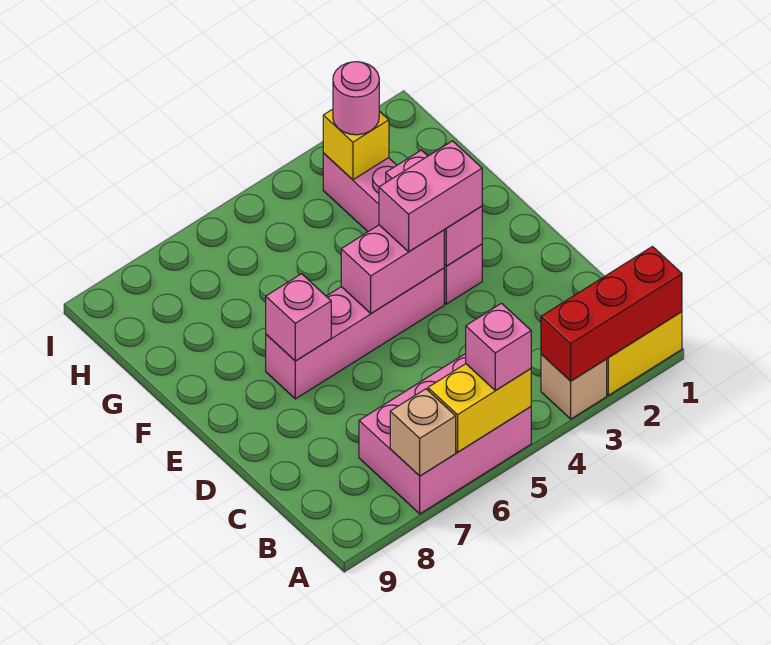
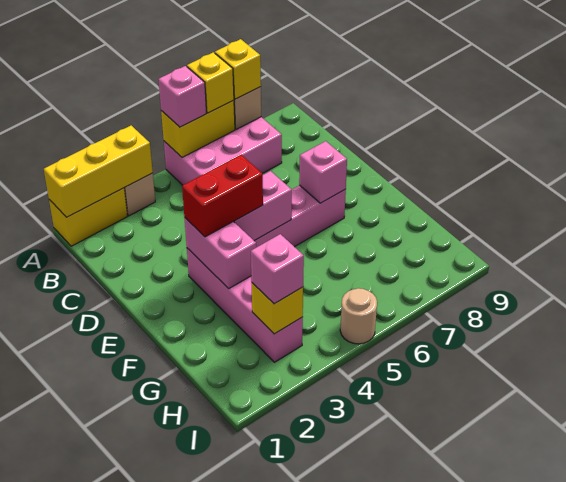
red brick A1:A3 level 2 -> yellow brick A1:A3 level 2
none -> yellow brick A6 level 3
none -> yellow brick A7 level 3
pink brick E3:E4 level 3 -> red brick E3:E4 level 3
pink round brick H3 level 3 -> pink brick H3 level 3
none -> tan round brick I5 level 1

